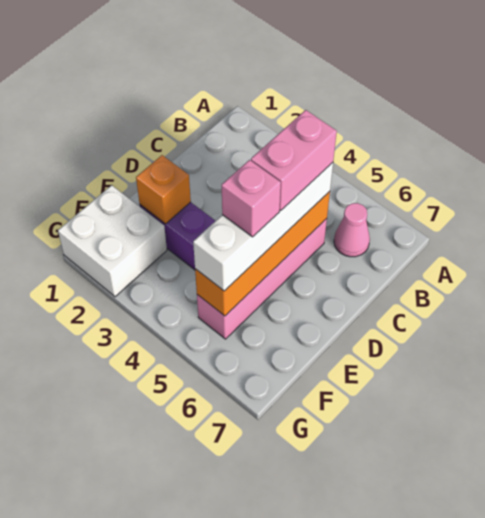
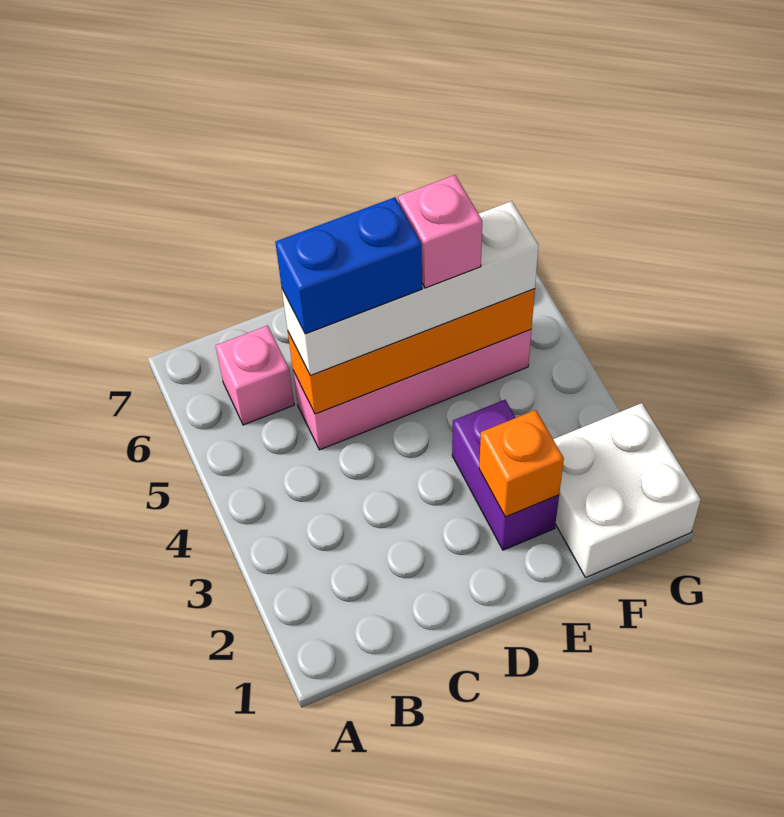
pink cone B6 level 1 -> pink brick B6 level 1
pink brick C5:D5 level 4 -> blue brick C5:D5 level 4

